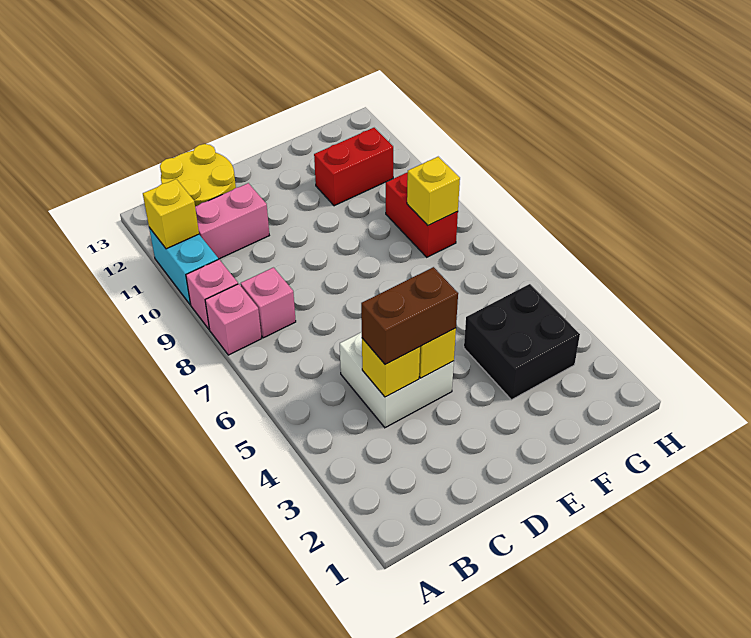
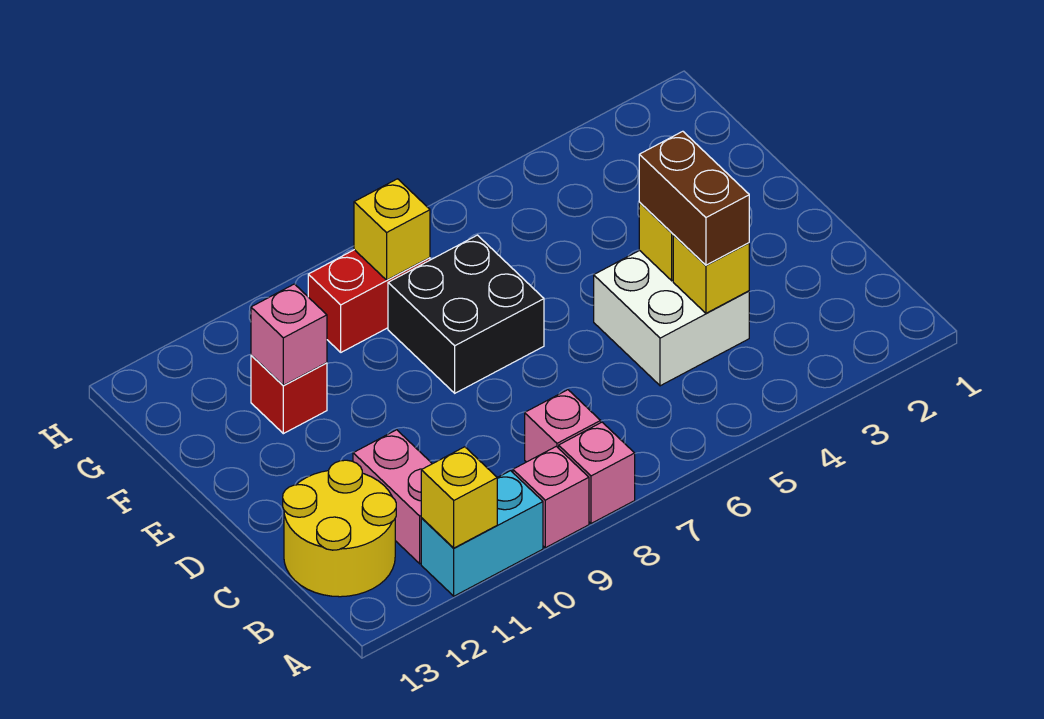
black brick F3:G4 level 1 -> black brick E7:F8 level 1
red brick F11:G11 level 1 -> red brick F11 level 1
none -> pink brick F11 level 2

